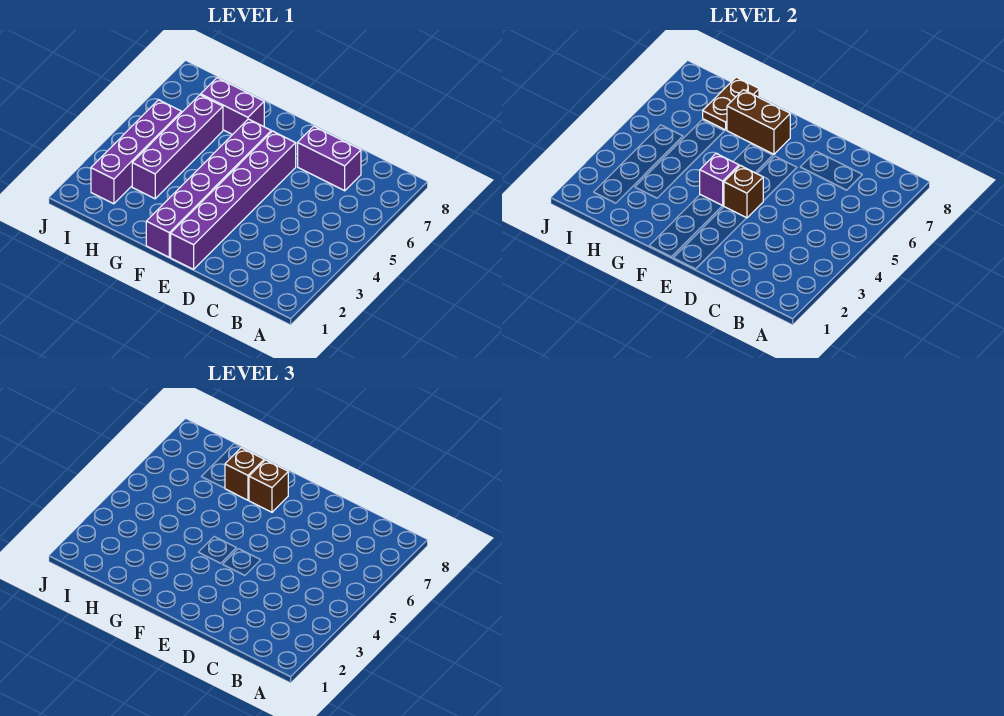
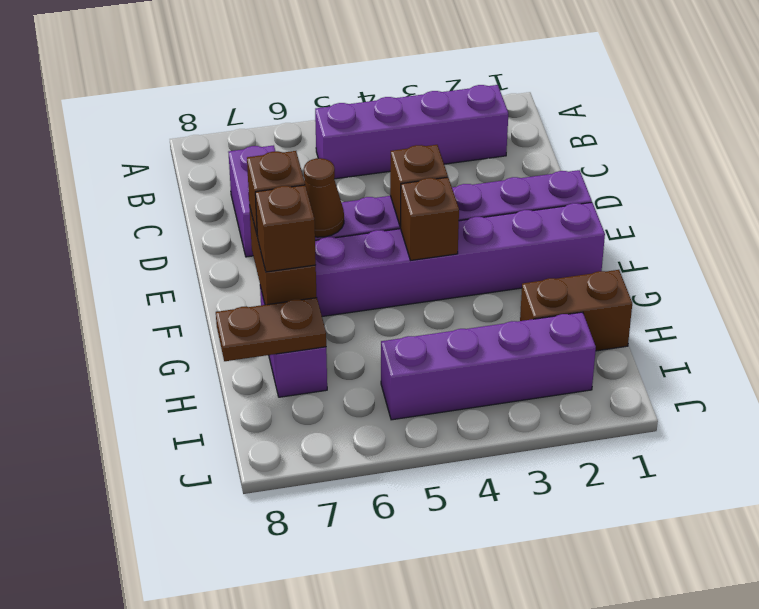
none -> brown cone E6 level 2
purple brick F4 level 2 -> brown brick F4 level 2
none -> brown brick H1:H2 level 1
purple brick H3:H6 level 1 -> purple brick B2:B5 level 1

